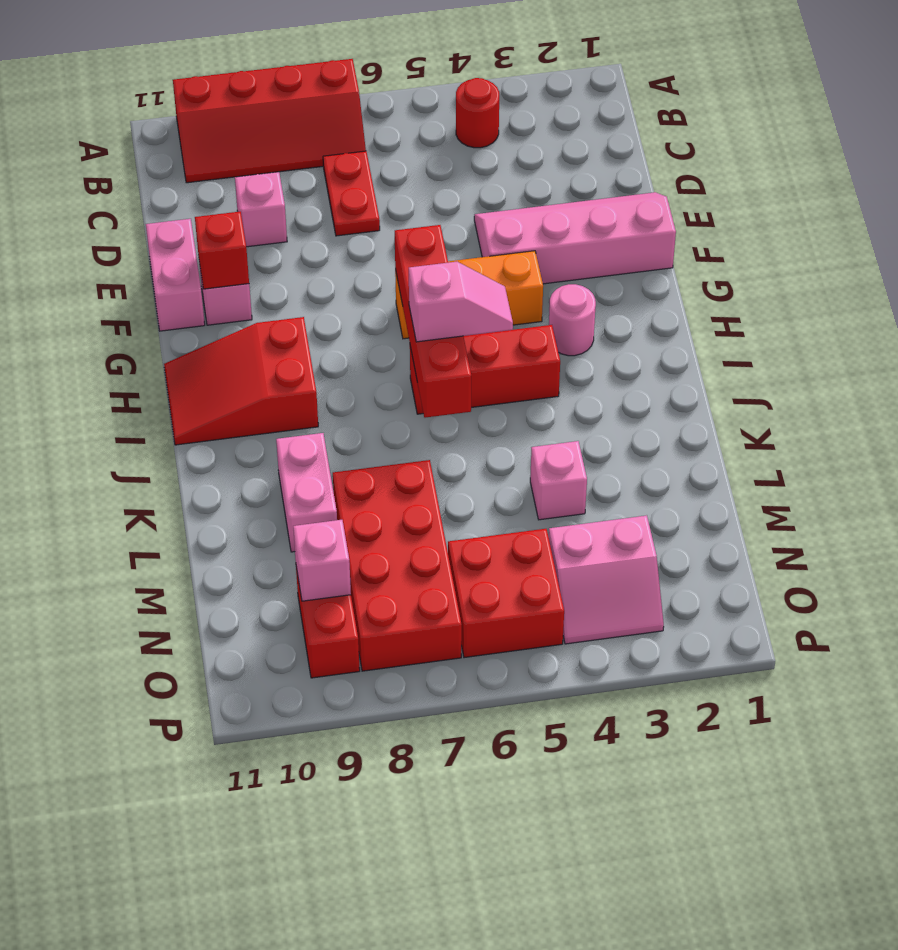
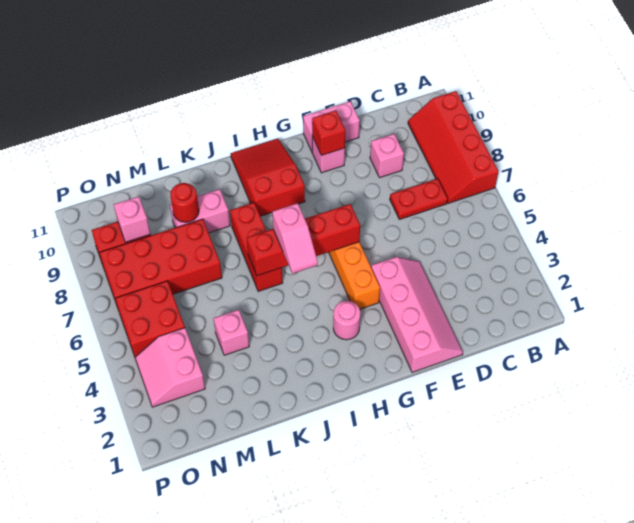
red round brick B4 level 1 -> red round brick L9 level 2
red brick I4:I6 level 1 -> red brick J6:J8 level 1

